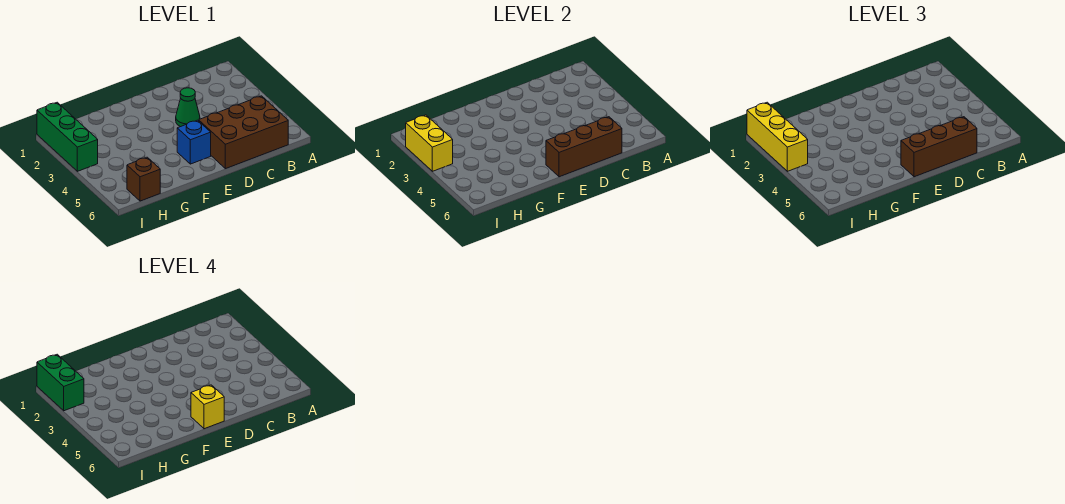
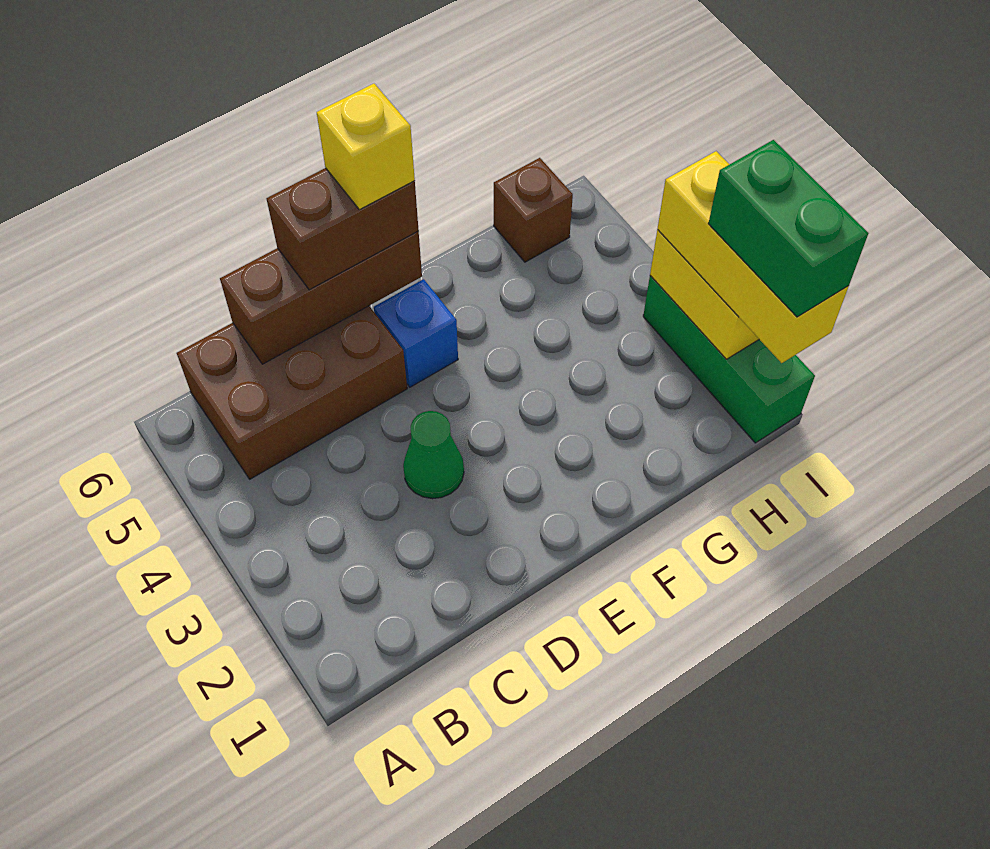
brown brick C6:E6 level 3 -> brown brick D6:E6 level 3

